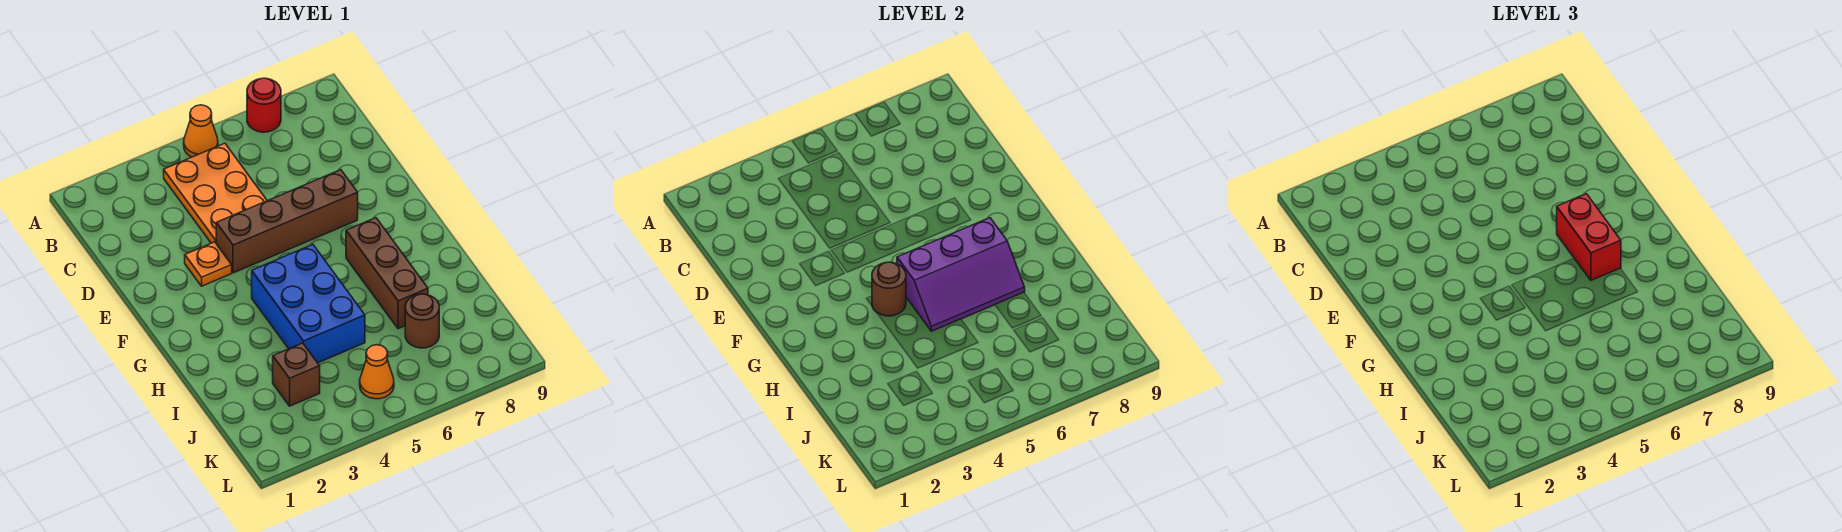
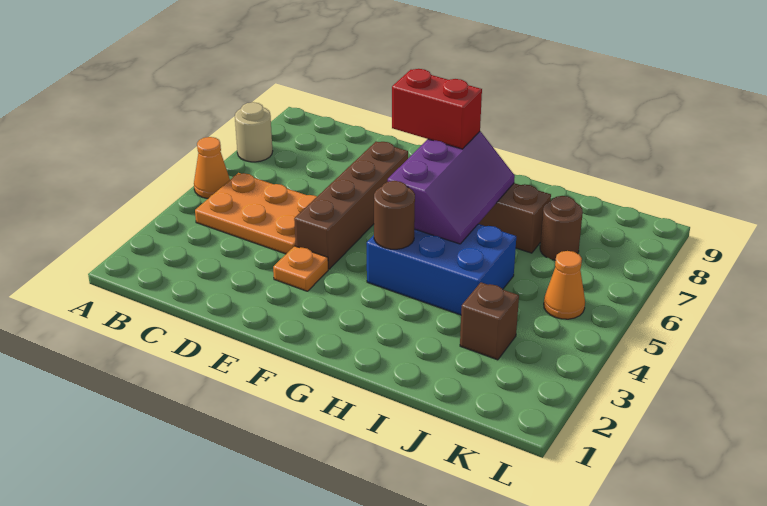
red round brick A7 level 1 -> tan round brick A7 level 1

